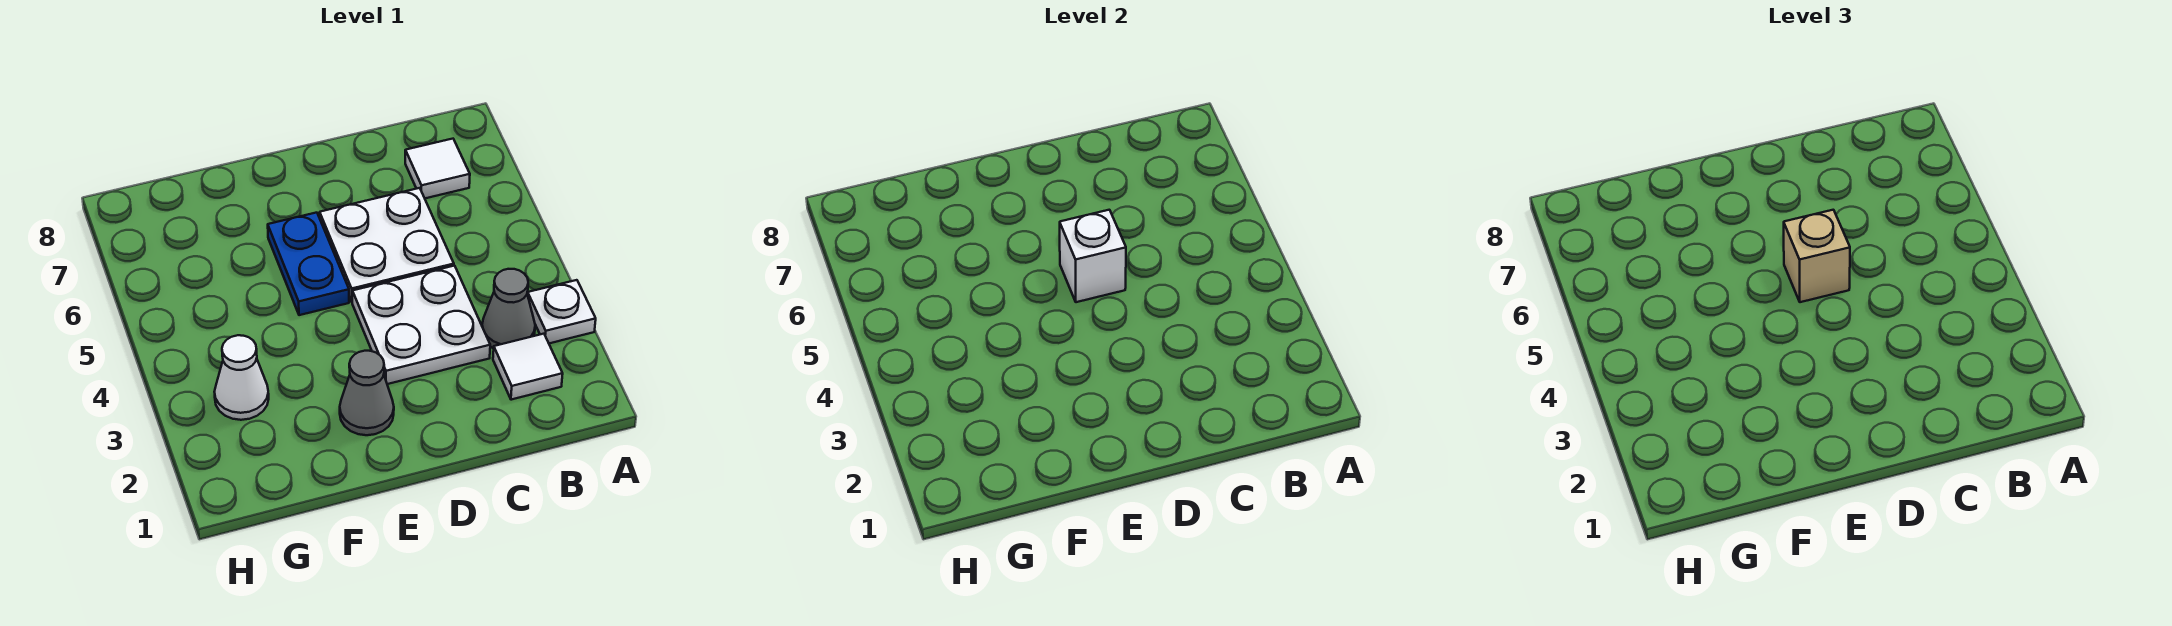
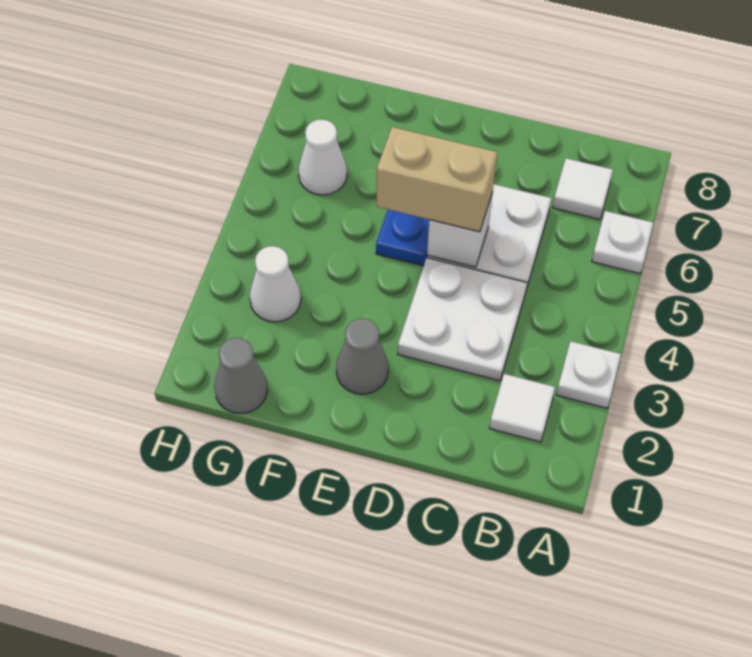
none -> white plate A6 level 1
grey cone B3 level 1 -> grey cone G1 level 1
tan brick D5 level 3 -> tan brick D5:E5 level 3
none -> white cone G6 level 1

